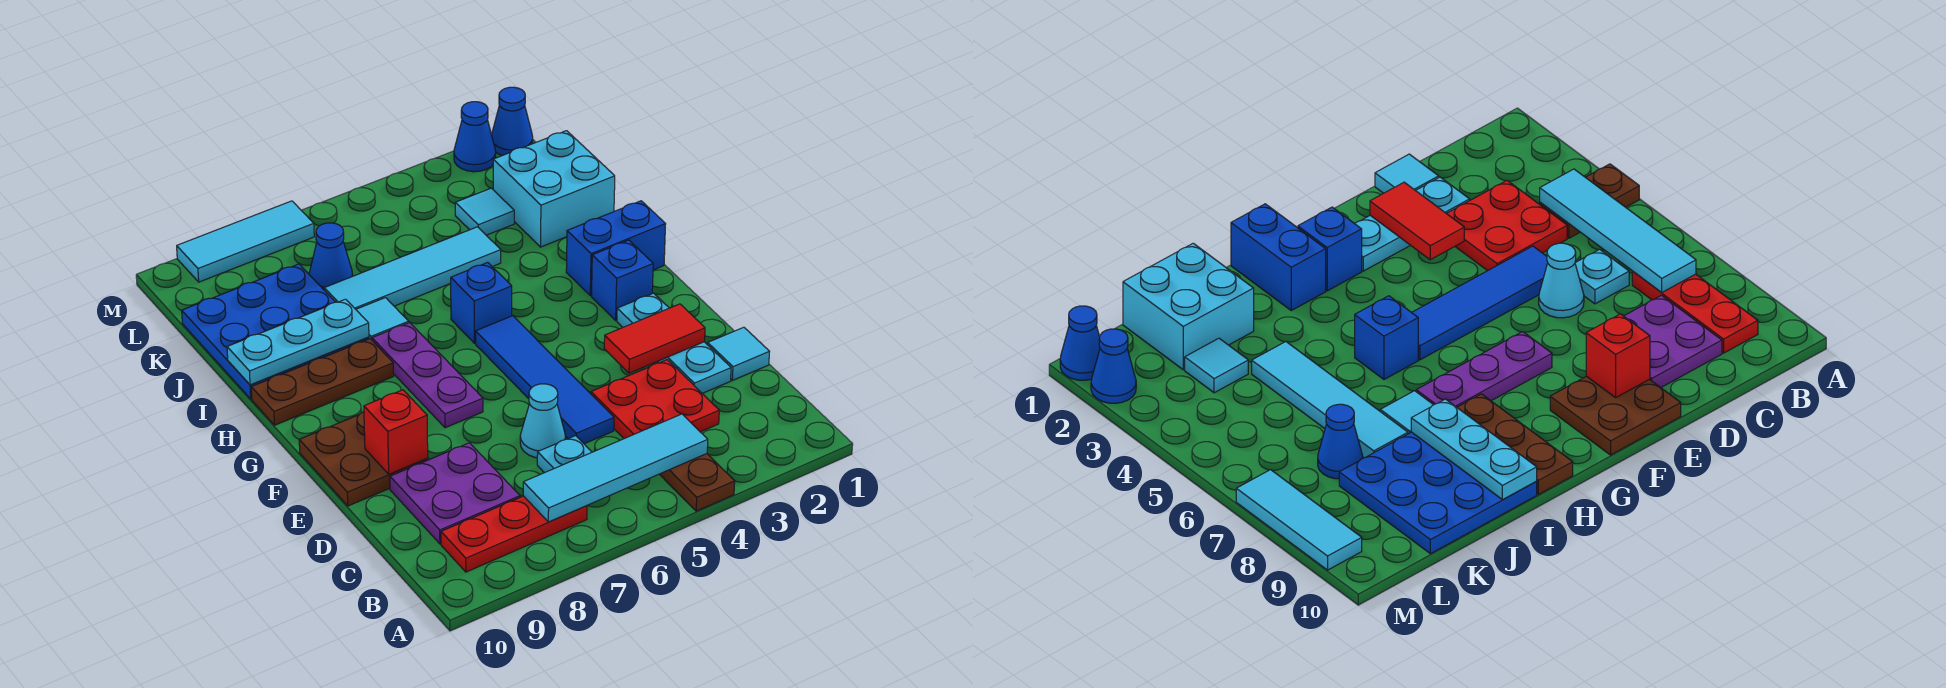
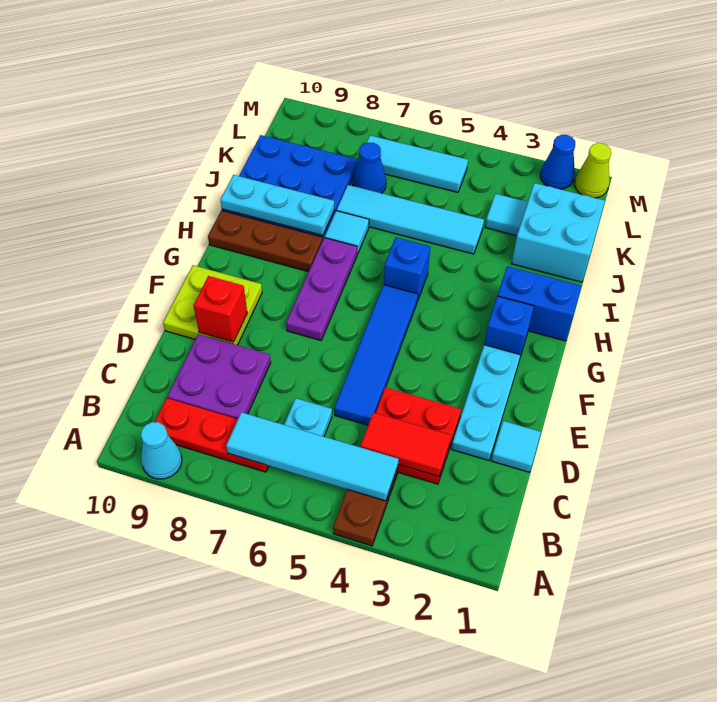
cyan cone D6 level 1 -> cyan cone A9 level 1
red tile E2:E3 level 2 -> red tile C3:C4 level 2
brown plate E9:F10 level 1 -> lime plate E9:F10 level 1
blue cone M1 level 1 -> lime cone M1 level 1
cyan tile M7:M9 level 1 -> cyan tile L5:L7 level 1

